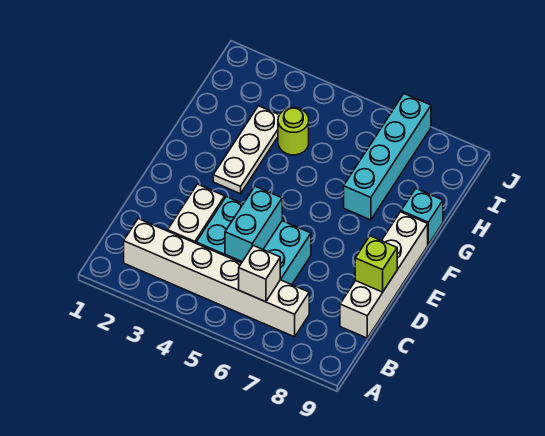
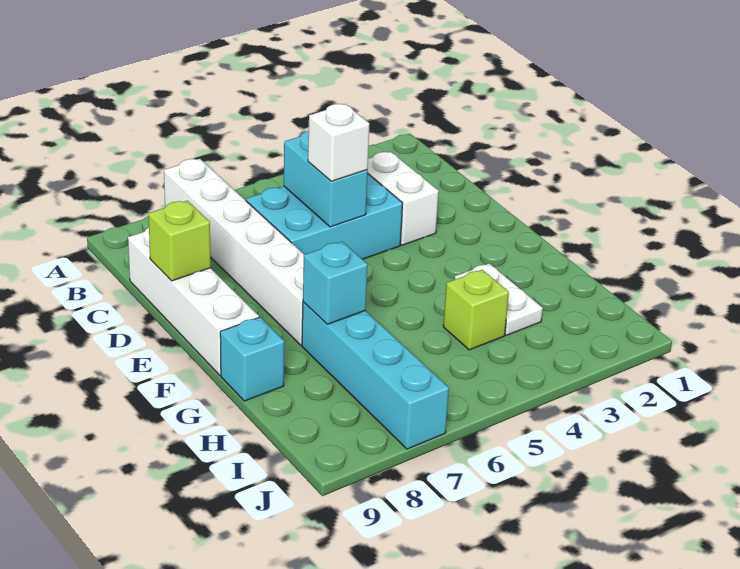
white brick B2:B7 level 1 -> white brick A7:F7 level 1
white brick B6 level 2 -> white brick D5 level 3
white plate F3:H3 level 1 -> white plate G3:H3 level 1
none -> cyan brick G7 level 2
lime round brick H4 level 1 -> lime brick H4 level 1

